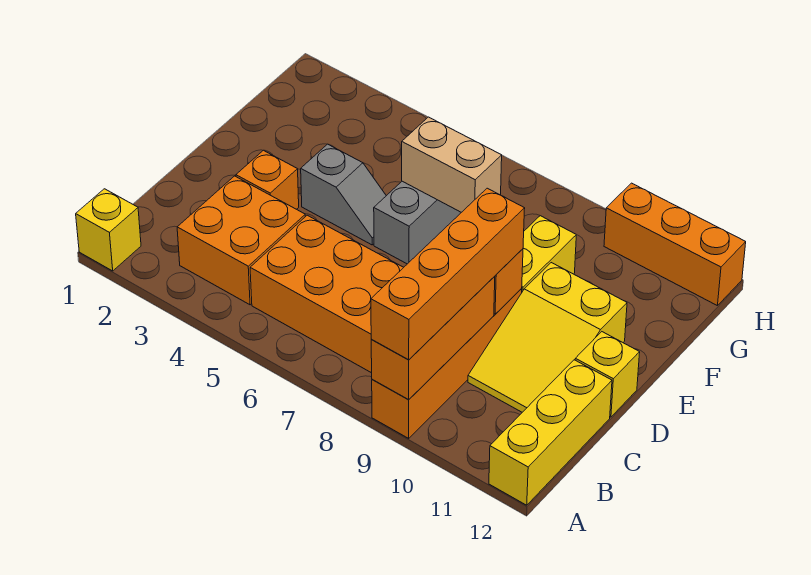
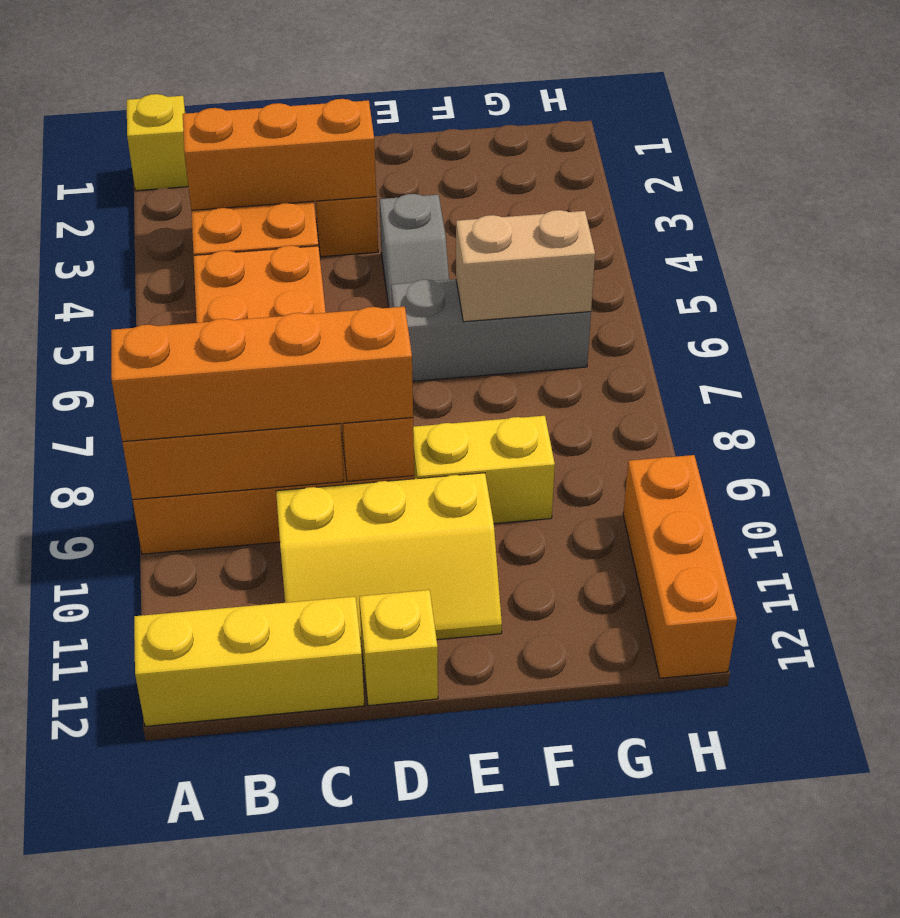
none -> orange brick B3:D3 level 2
yellow slope C10:E11 level 1 top E -> yellow slope C10:E11 level 1 top 10
tan brick F6:F7 level 2 -> tan brick F6:G6 level 2

